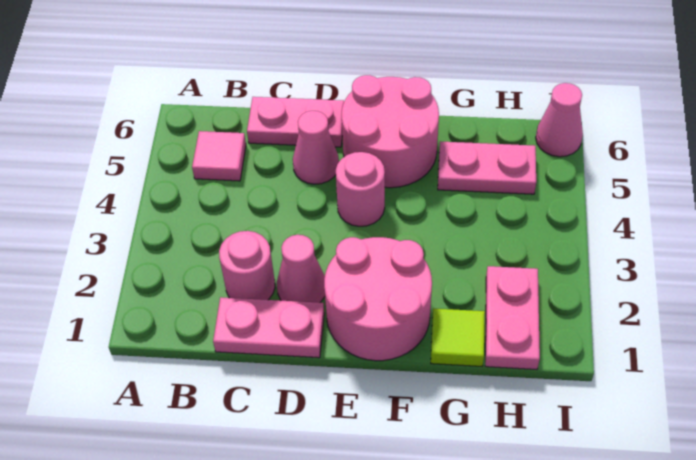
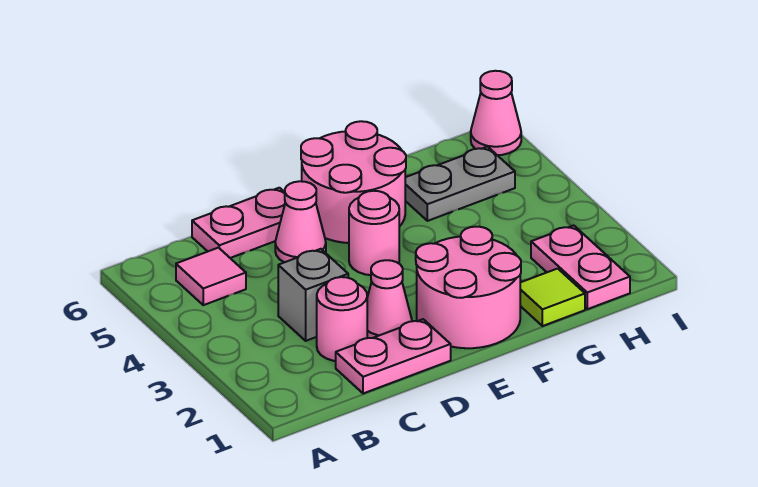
none -> grey brick C3 level 1
pink plate G5:H5 level 1 -> grey plate G5:H5 level 1

